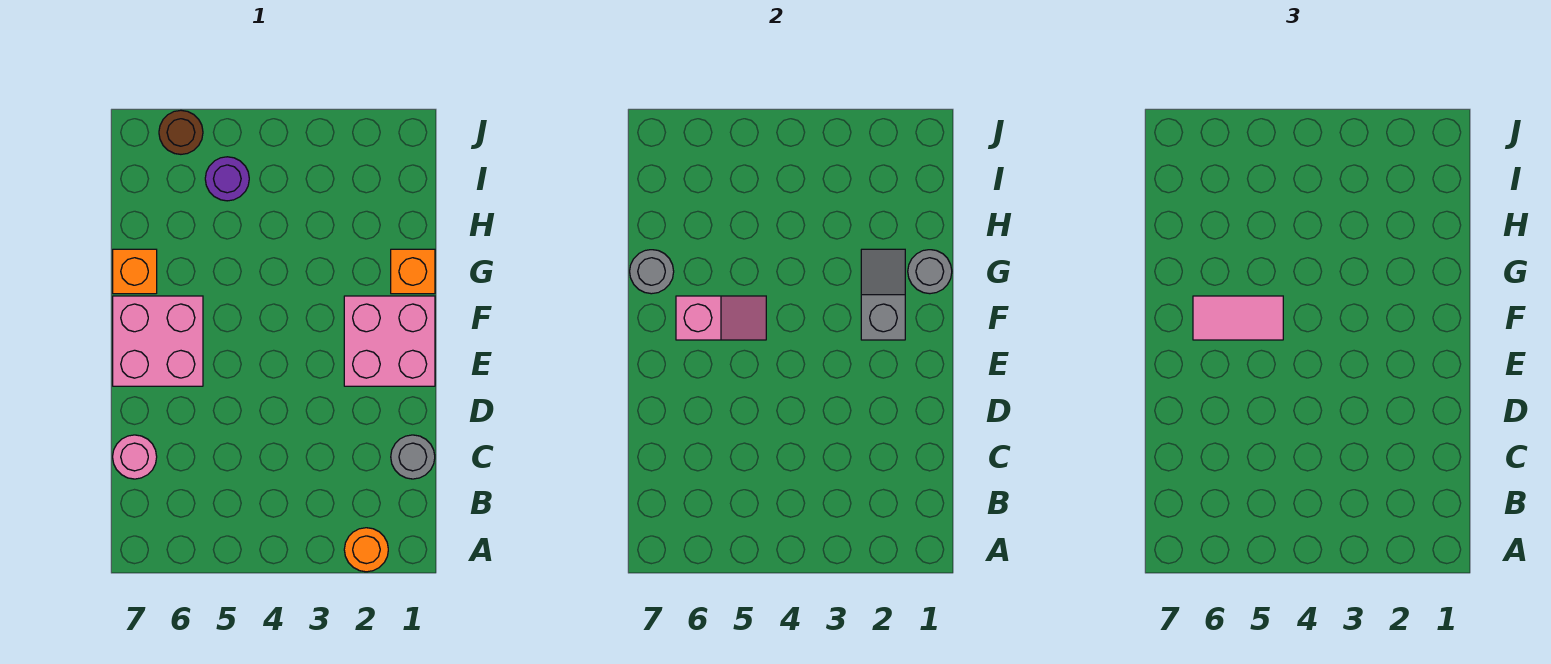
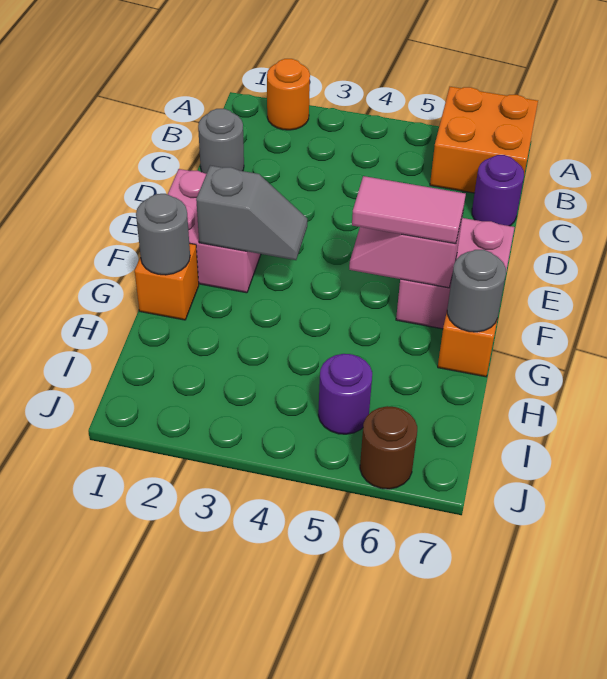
none -> orange brick A6:B7 level 1
pink round brick C7 level 1 -> purple round brick C7 level 1
grey slope F2:G2 level 2 top F -> grey slope F2:F3 level 2 top 2

